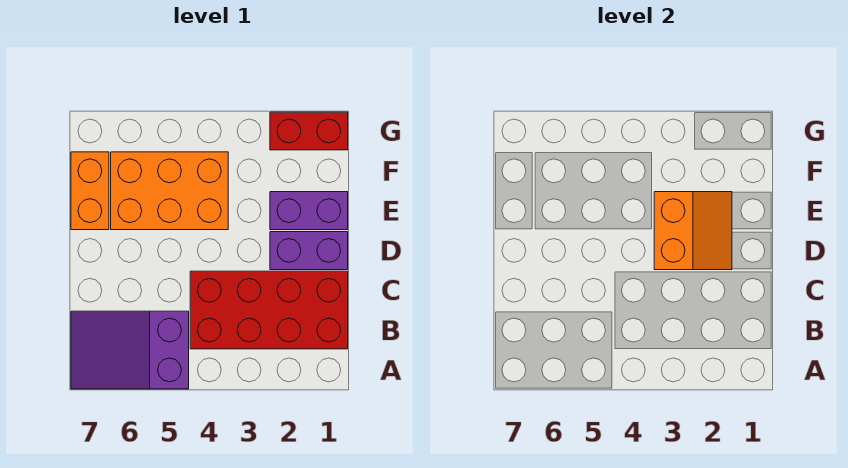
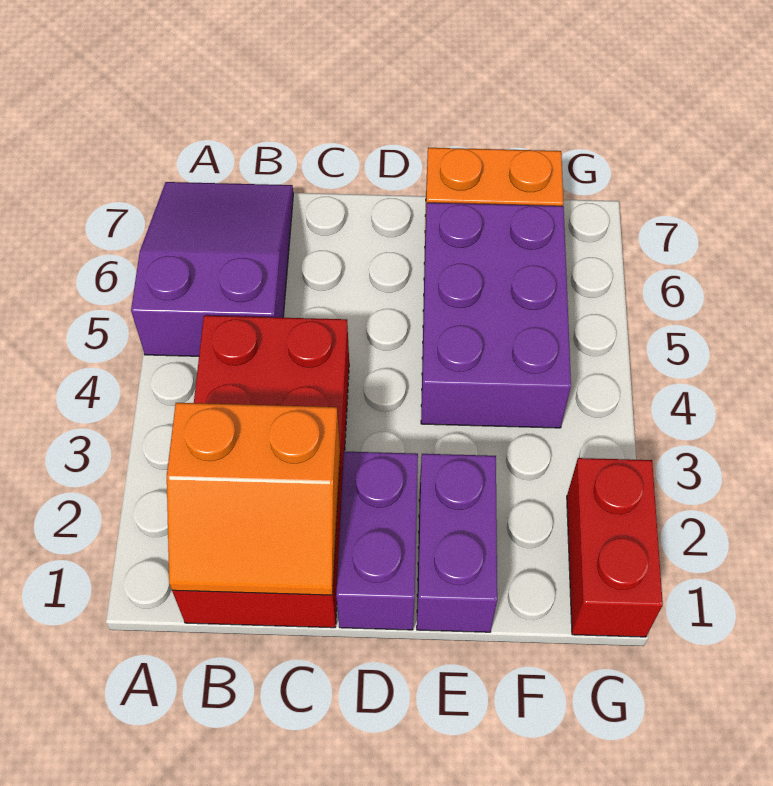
orange slope D2:E3 level 2 top 3 -> orange slope B1:C2 level 2 top 2
orange brick E4:F6 level 1 -> purple brick E4:F6 level 1

